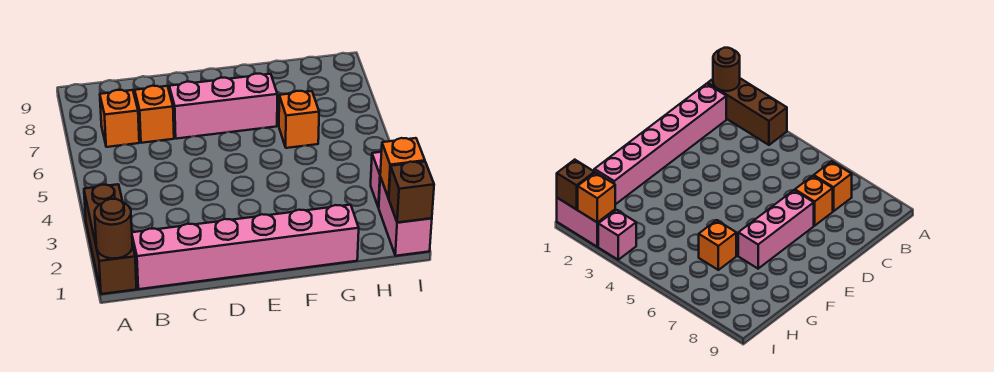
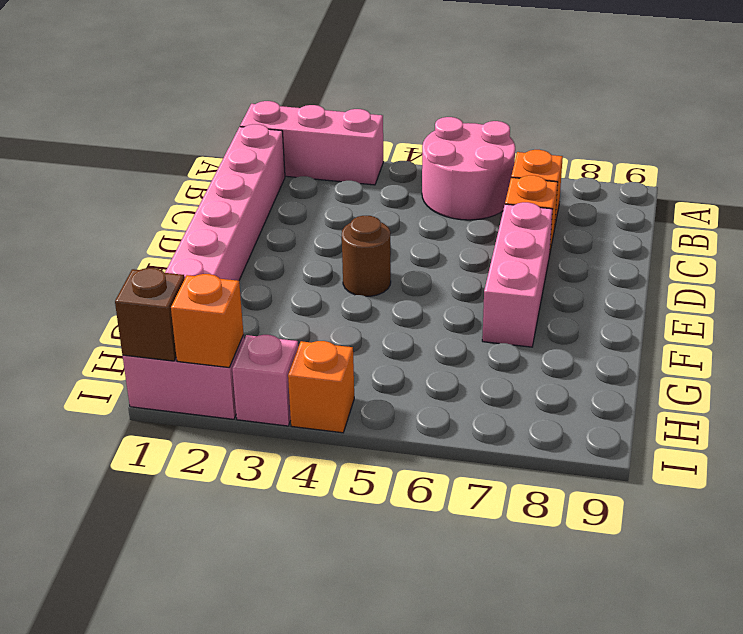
brown brick A1:A3 level 1 -> pink brick A1:A3 level 1
brown round brick A1 level 2 -> brown round brick E4 level 1
none -> pink round brick A5:B6 level 1
orange brick G6 level 1 -> orange brick I4 level 1

